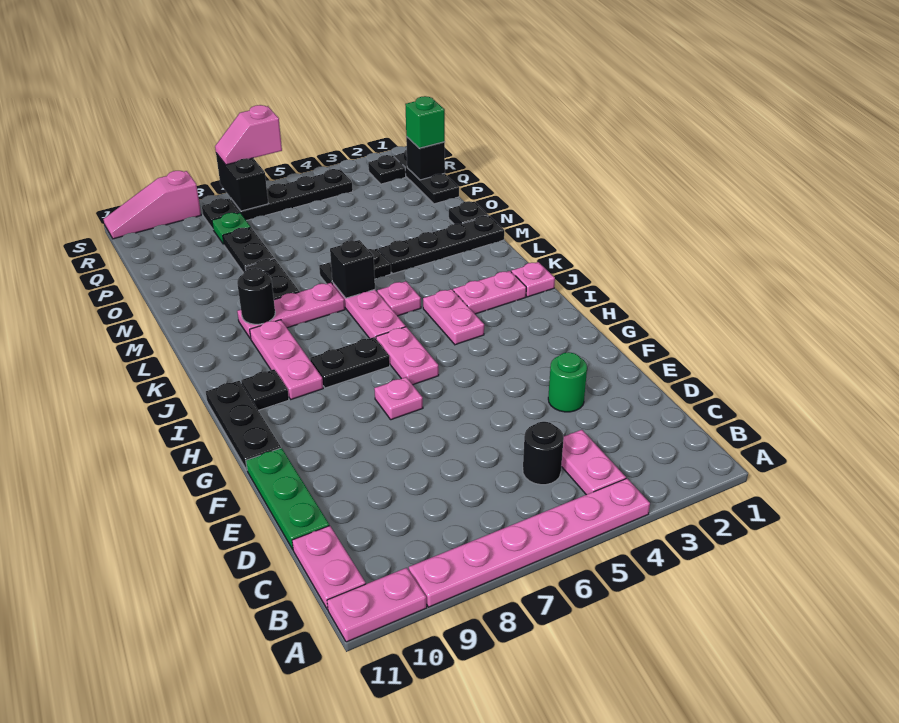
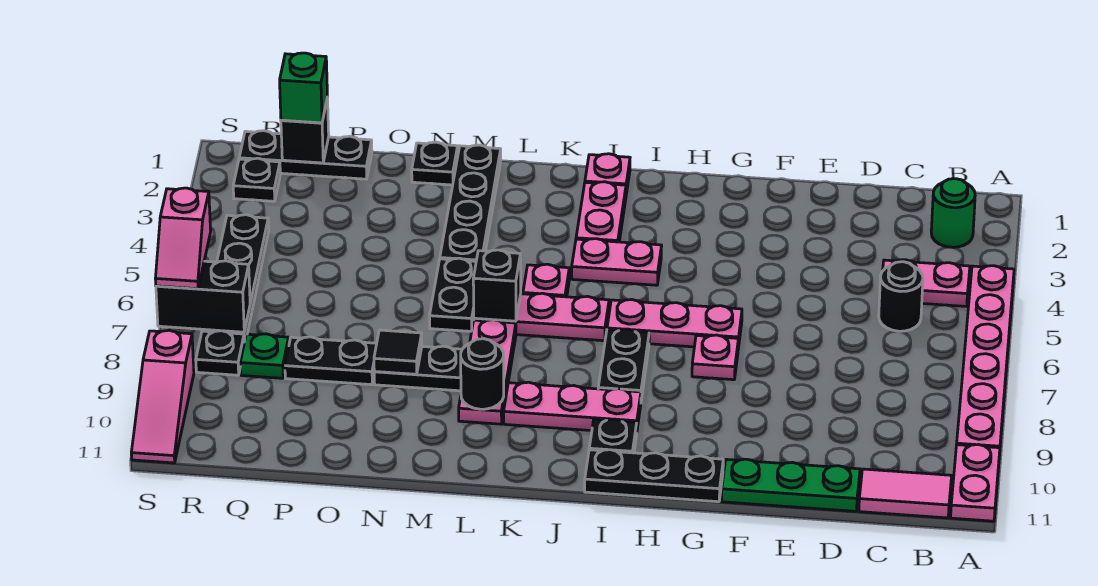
pink plate B11:C11 level 1 -> pink tile B11:C11 level 1
green round brick E3 level 1 -> green round brick B2 level 1
pink plate H6:I6 level 1 -> pink plate G6:I6 level 1
none -> black tile N8 level 2

